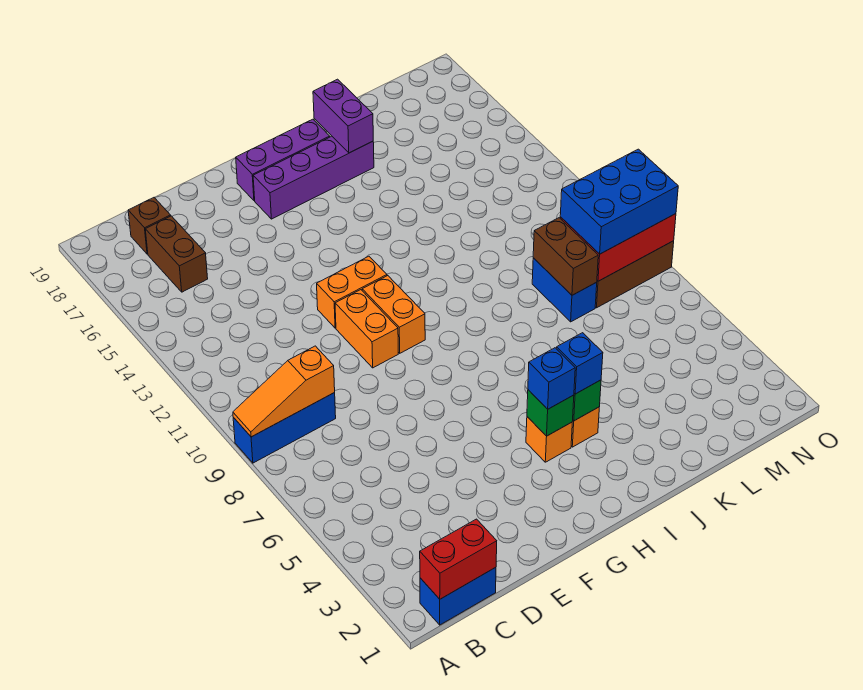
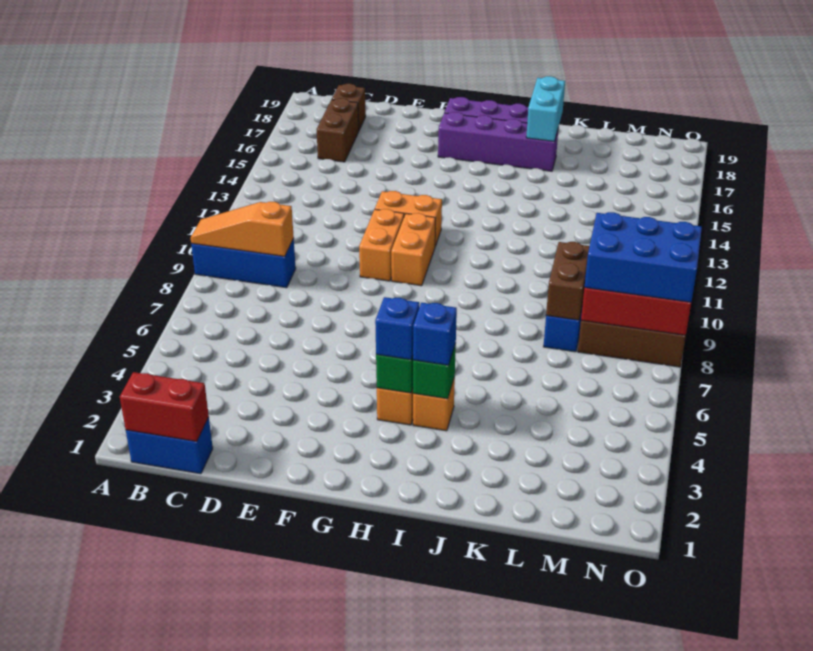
purple brick J17:J18 level 2 -> cyan brick J17:J18 level 2

